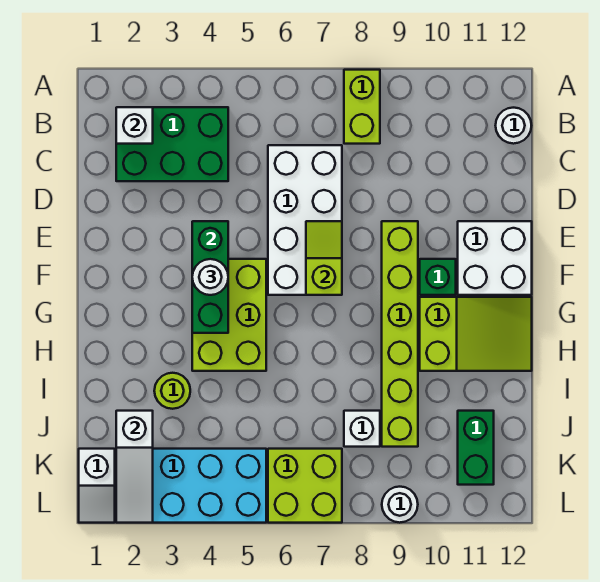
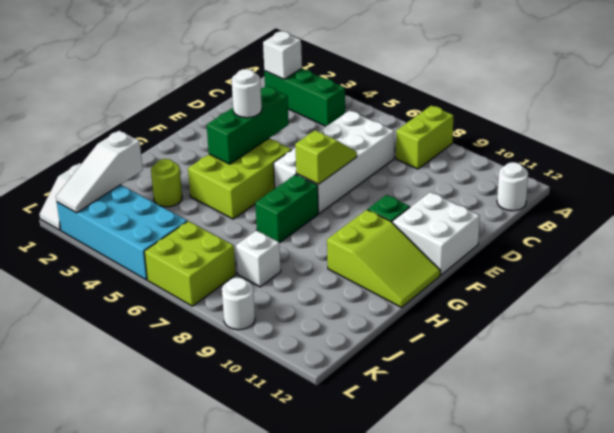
green brick B2:C4 level 1 -> green brick B2:B4 level 1
lime brick E9:J9 level 1 -> none
green brick J11:K11 level 1 -> green brick G7:H7 level 1

